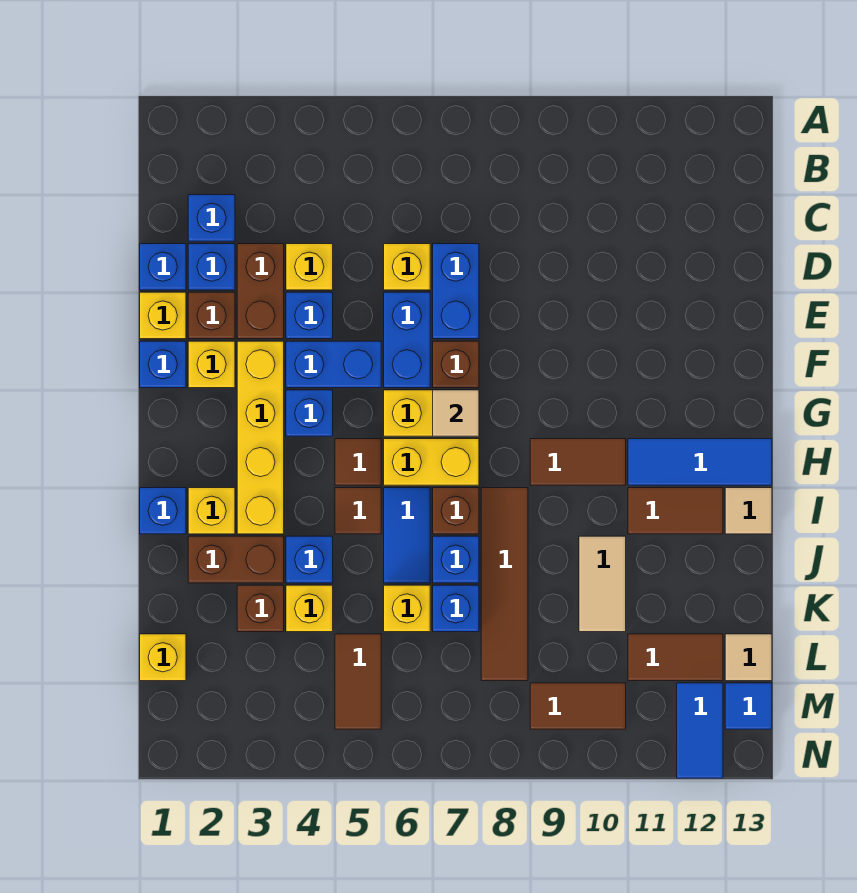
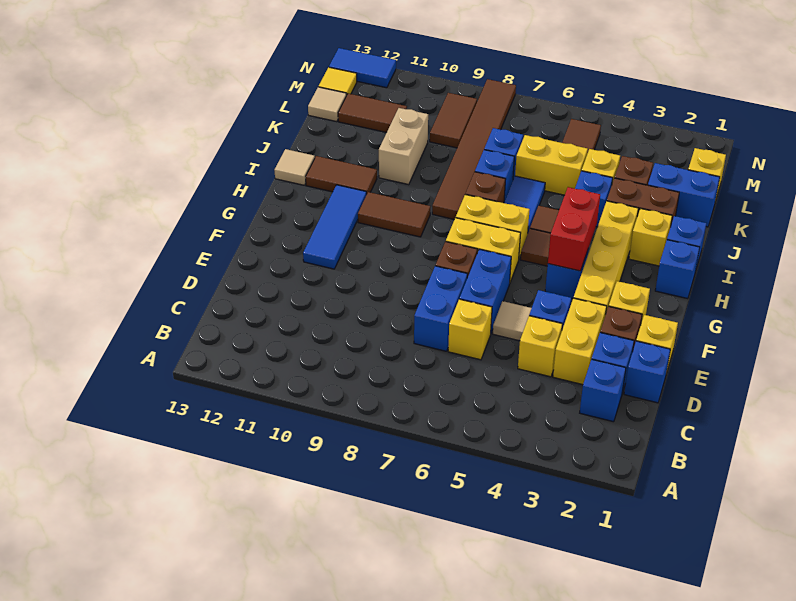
brown brick D3:E3 level 1 -> yellow brick D3:E3 level 1
blue brick F1 level 1 -> blue brick H1 level 1
blue brick F4:F5 level 1 -> blue brick K1:K2 level 1
none -> red brick G4:H4 level 2
tan tile G7 level 2 -> tan tile E5 level 1
blue tile H11:H13 level 1 -> blue tile F11:H11 level 1
brown tile I8:L8 level 1 -> brown tile I8:N8 level 1
tan tile J10:K10 level 1 -> tan brick J10:K10 level 1
yellow brick K6 level 1 -> yellow brick K5:K6 level 1
brown tile M9:M10 level 1 -> brown tile L9:M9 level 1
blue tile M12:N12 level 1 -> blue tile N12:N13 level 1
blue tile M13 level 1 -> yellow tile M13 level 1

